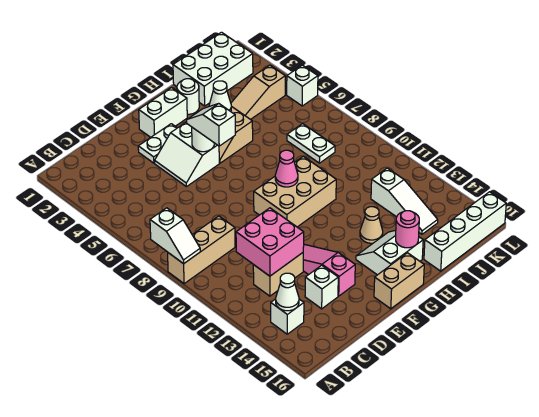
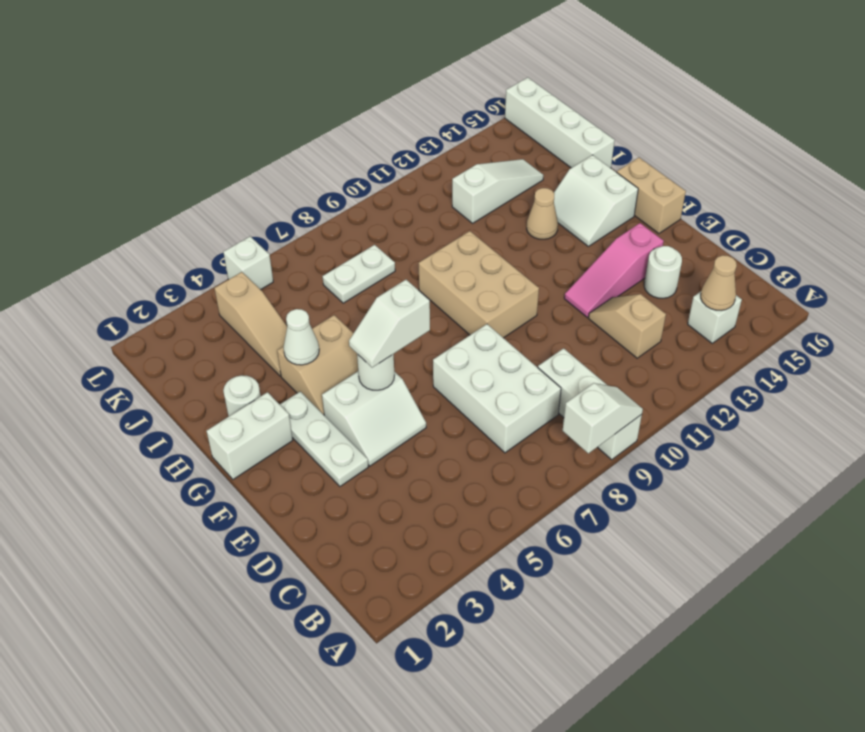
tan brick A9:C9 level 1 -> white brick A9:C9 level 1
white cone B14 level 2 -> tan cone B14 level 2
pink brick C11:D12 level 2 -> none
tan brick C12:D12 level 1 -> tan slope C12:D12 level 1 top C
white brick D14 level 1 -> white round brick D14 level 1
white plate E3:F3 level 1 -> white plate E3:G3 level 1
white brick F2:G2 level 1 -> white brick G1:G2 level 1
pink cone G9 level 2 -> none
pink round brick H15 level 2 -> none
white brick I1:K2 level 1 -> white brick C7:E8 level 1

